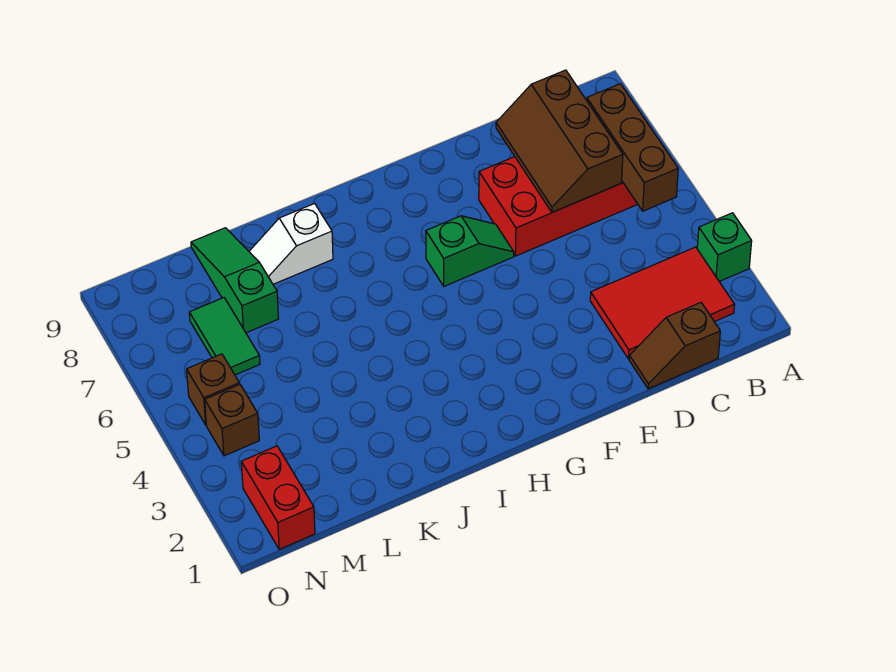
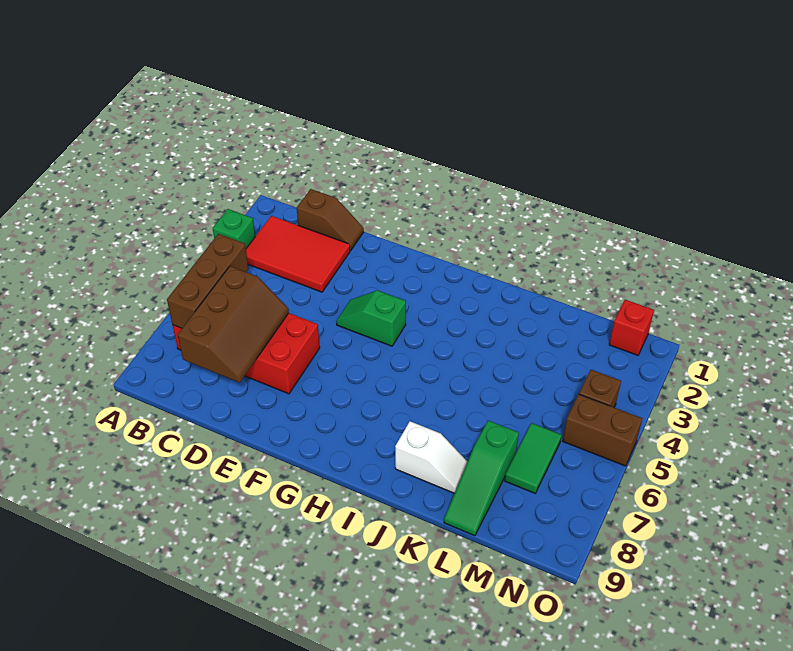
green slope F6:G6 level 1 top G -> green slope F4:G4 level 1 top G
red brick N1:N2 level 1 -> red brick N1 level 1
brown brick N5 level 1 -> brown brick N5:O5 level 1

